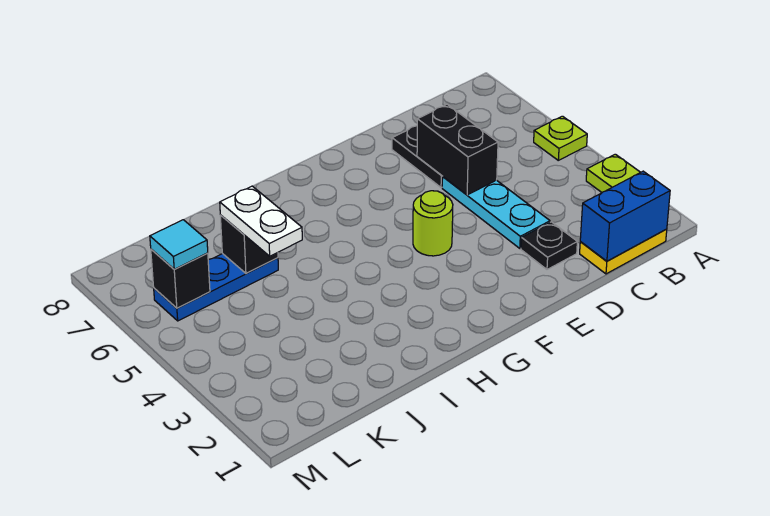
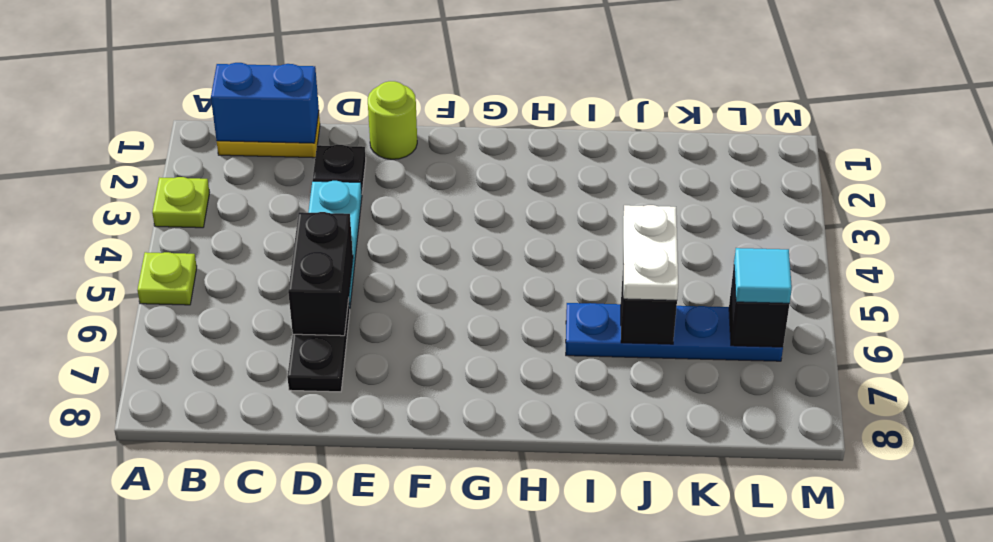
lime round brick F4 level 1 -> lime round brick E1 level 1
blue plate J6:L6 level 1 -> blue plate I6:L6 level 1

